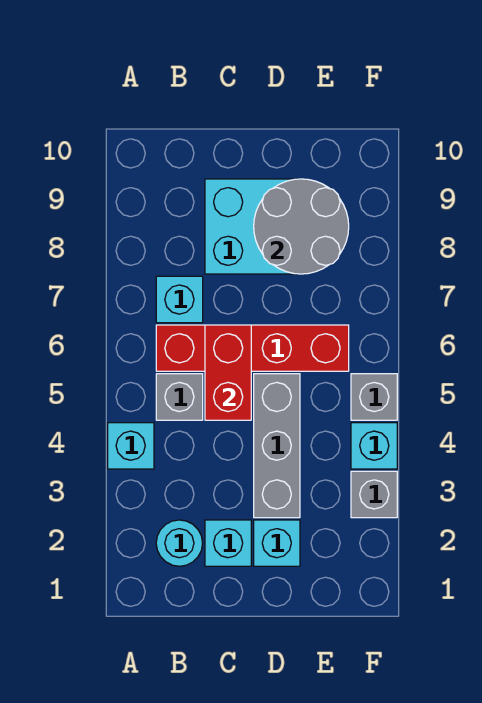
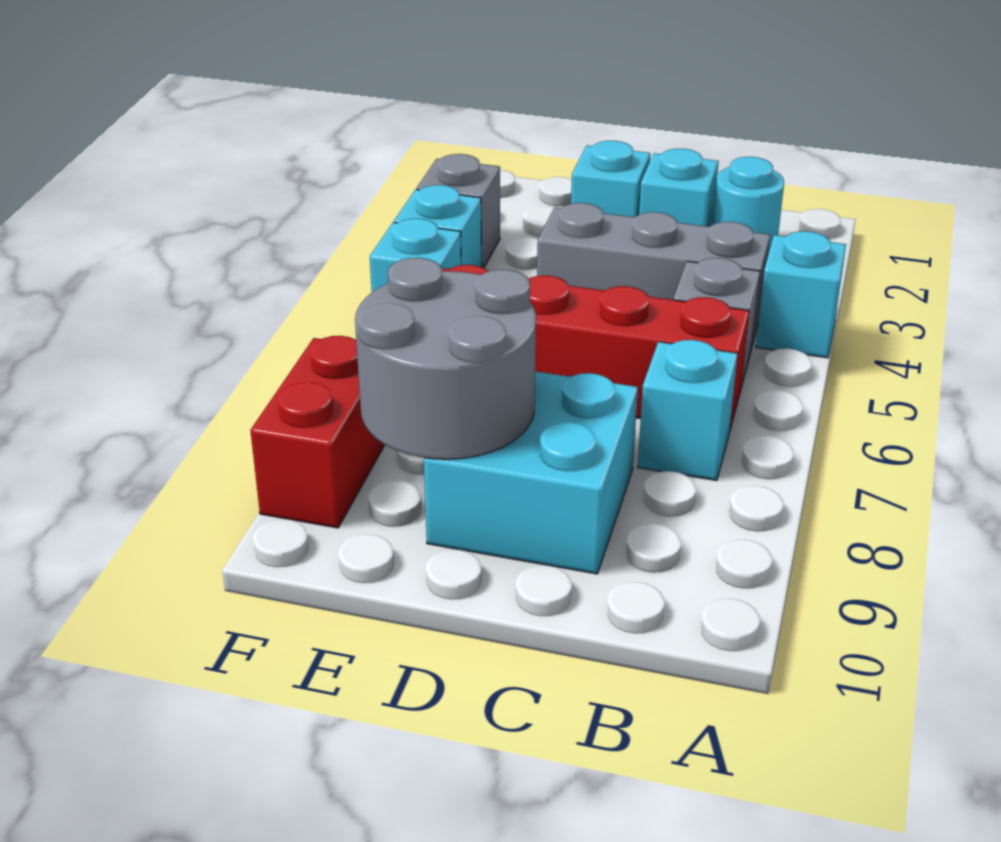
red brick C5:C6 level 2 -> red brick F8:F9 level 1
grey brick D3:D5 level 1 -> grey brick B4:D4 level 1
grey brick F5 level 1 -> cyan brick F5 level 1

